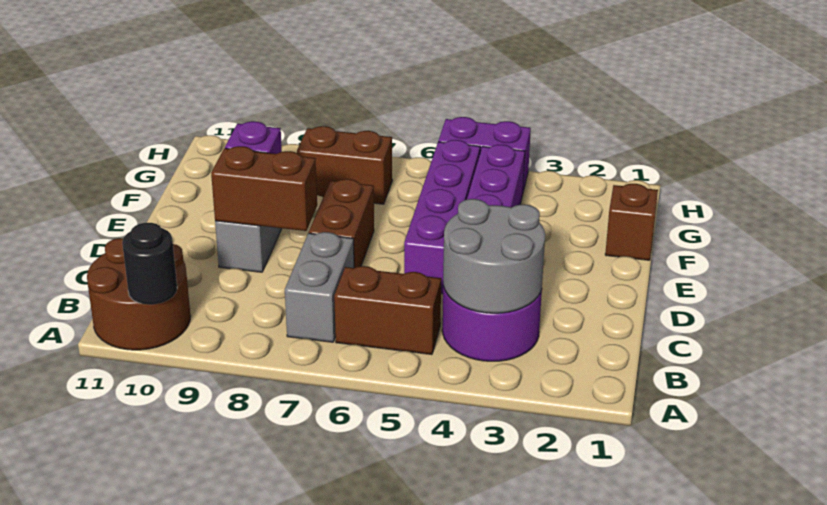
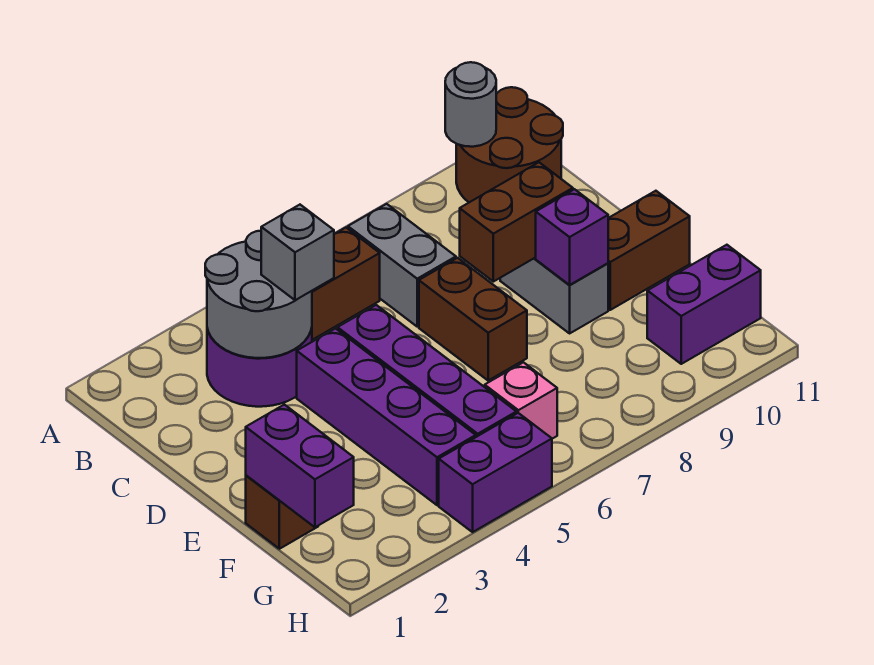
black round brick A10 level 2 -> grey round brick A10 level 2
none -> grey brick C4 level 3
none -> purple brick F1:G1 level 2
none -> pink brick G6 level 1
brown brick G7:G8 level 1 -> brown brick E10:E11 level 1
none -> purple brick G10:G11 level 1

